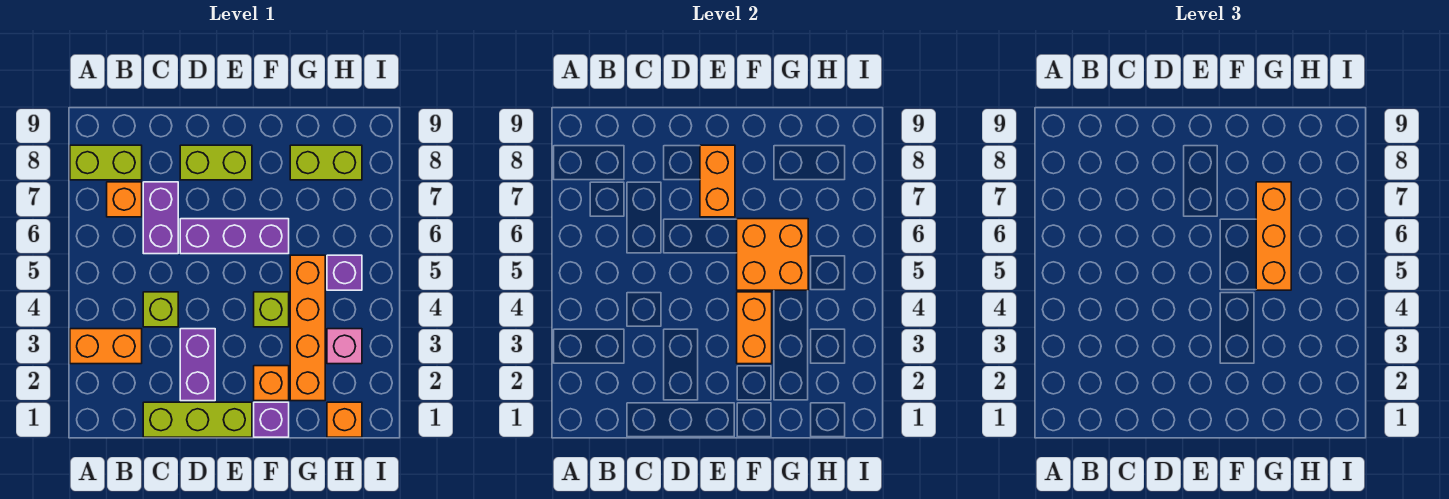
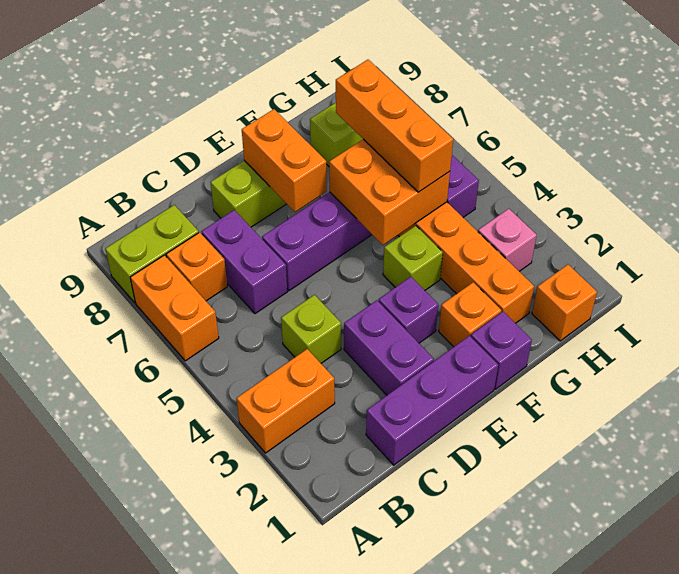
lime brick C1:E1 level 1 -> purple brick C1:E1 level 1
none -> purple brick E3 level 1
orange brick F3:F4 level 2 -> orange brick A6:A7 level 1

